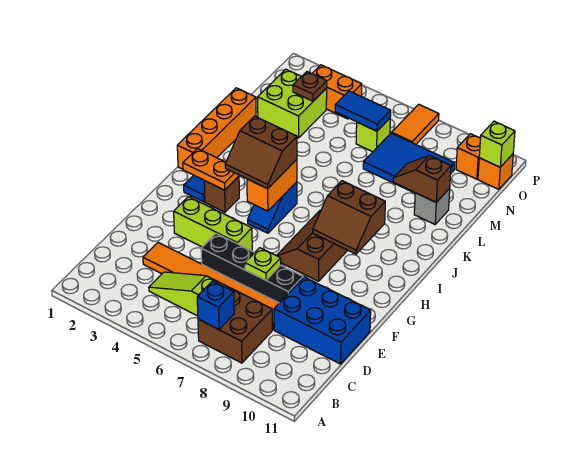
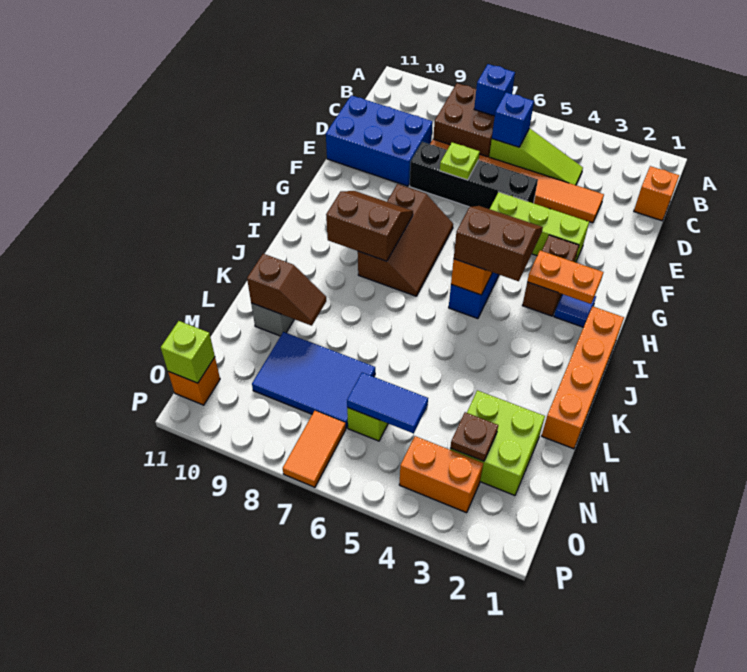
none -> blue brick C6 level 2
brown brick H3 level 1 -> brown brick G3:H3 level 1
orange brick O10 level 1 -> orange brick C1 level 1

